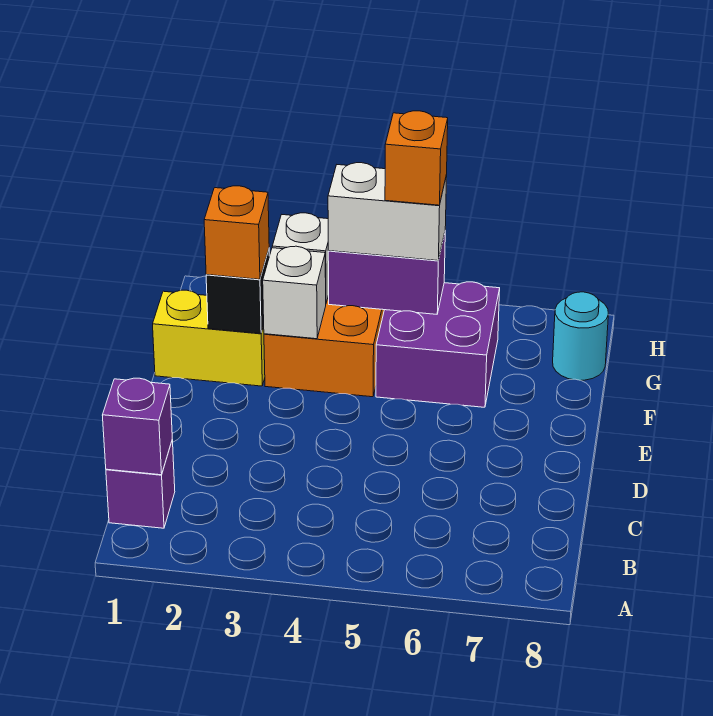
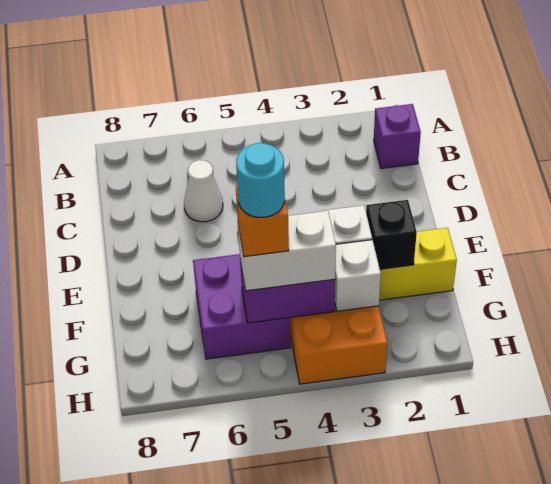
purple brick B1 level 2 -> none
none -> white cone C6 level 1
orange brick F2 level 3 -> none
cyan round brick G8 level 1 -> cyan round brick G5 level 5

